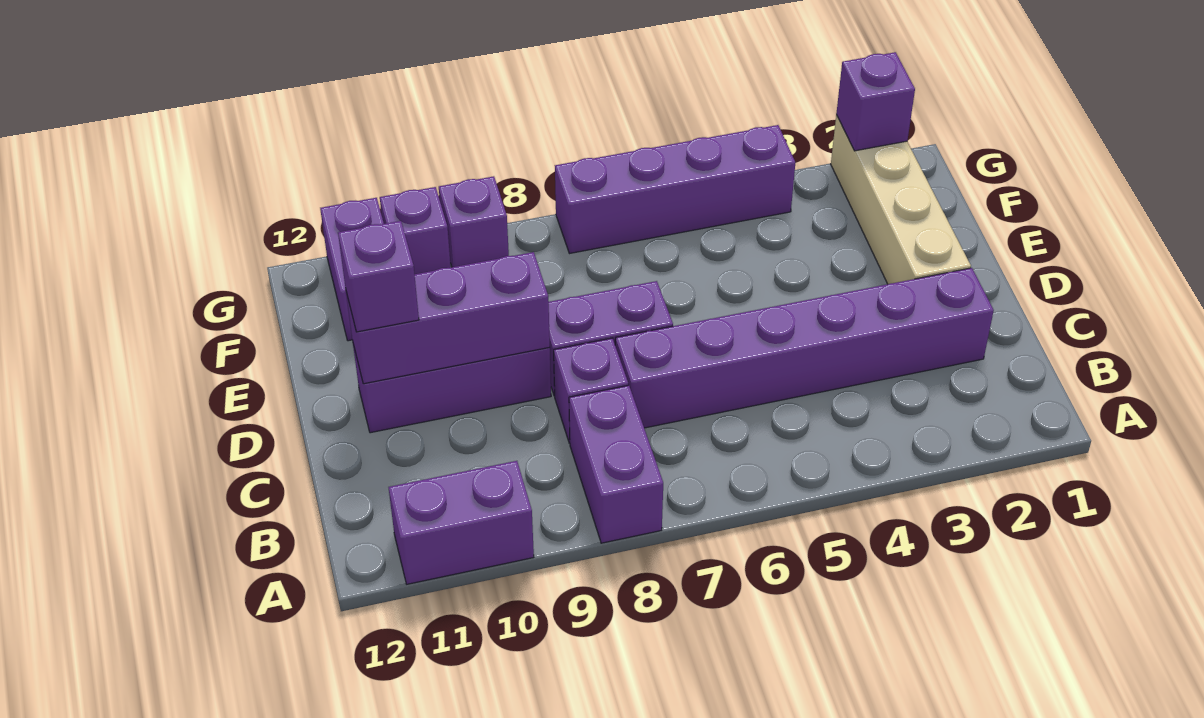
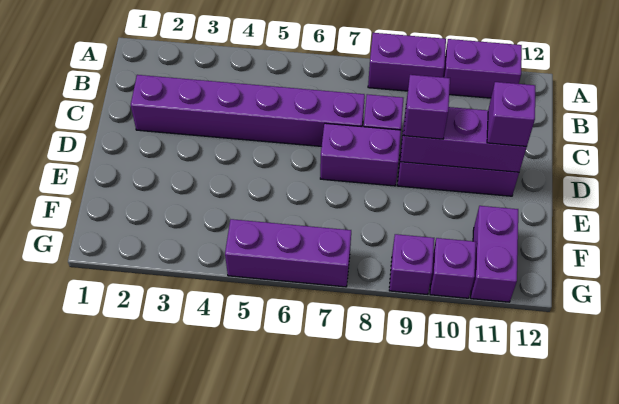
purple brick A8:B8 level 1 -> purple brick A8:A9 level 1
tan brick D2:G2 level 1 -> none
purple brick G2 level 2 -> purple brick D9 level 3
purple brick G4:G7 level 1 -> purple brick G5:G7 level 1

